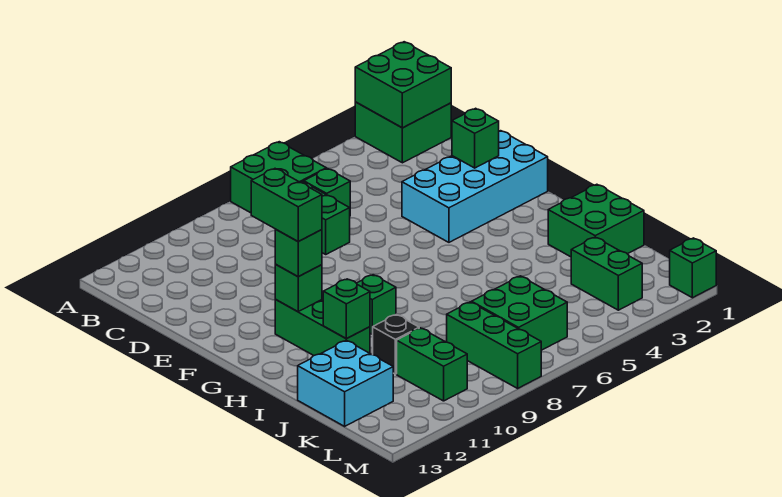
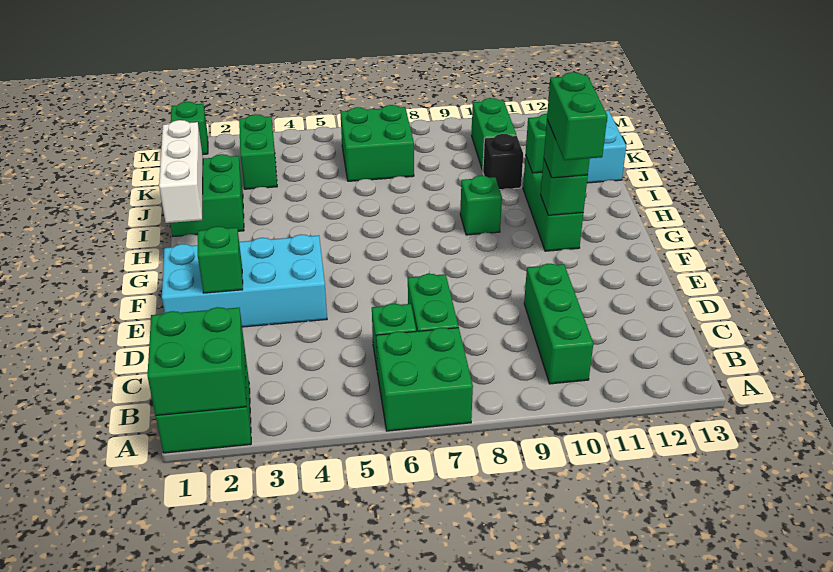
none -> white brick H1:J1 level 2
green brick K8:M8 level 1 -> green brick B10:D10 level 1

